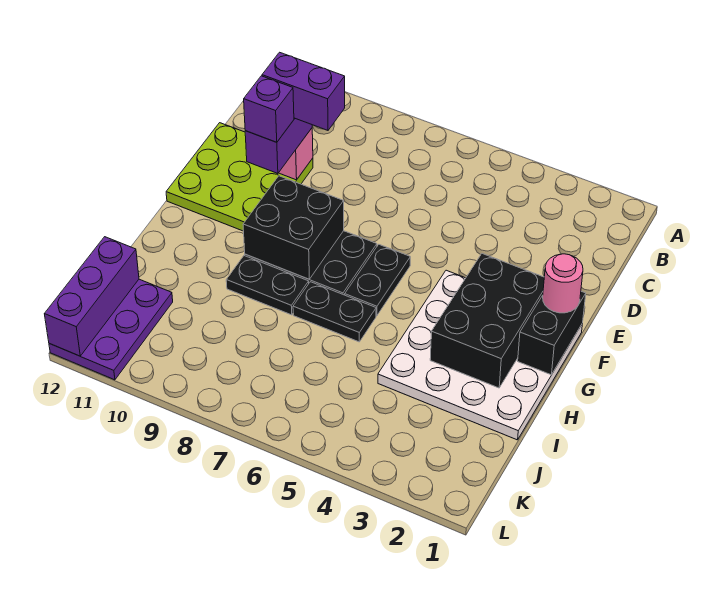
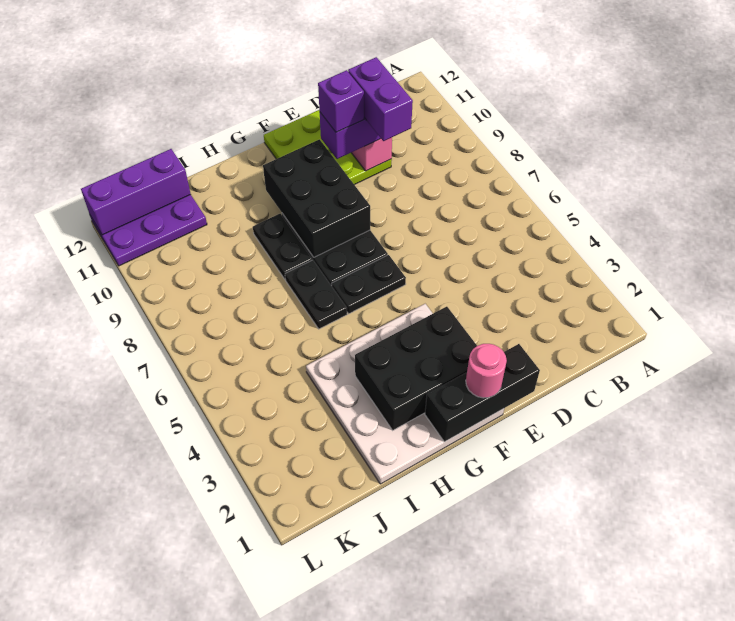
black brick F1:G1 level 2 -> black brick E1:G1 level 2
black brick F8:G9 level 2 -> black brick F8:G10 level 2

